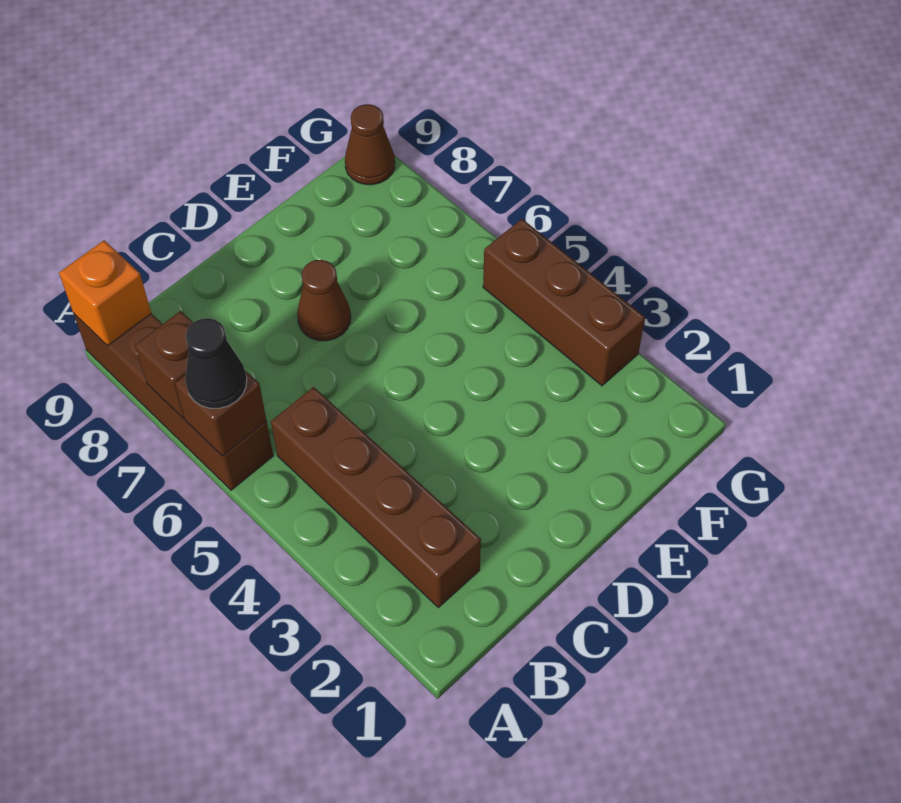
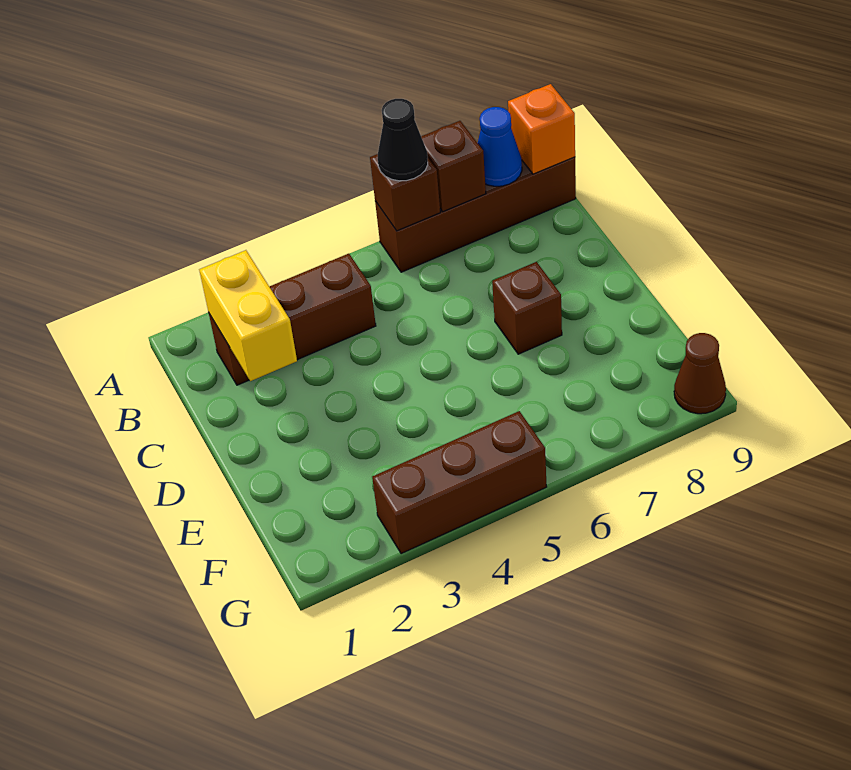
none -> blue cone A8 level 2
brown brick B2:B5 level 1 -> brown brick B2:B4 level 1
none -> yellow brick B2:C2 level 2
brown cone D7 level 1 -> brown brick D7 level 1

